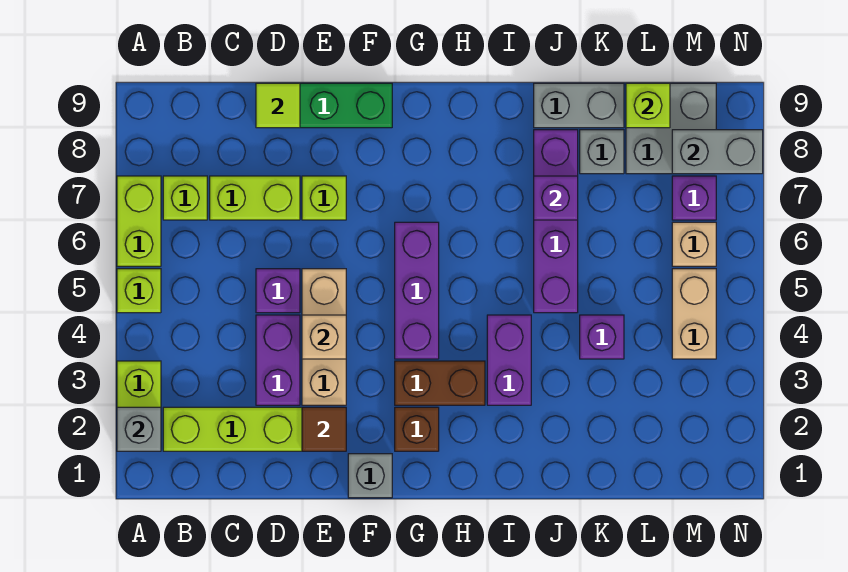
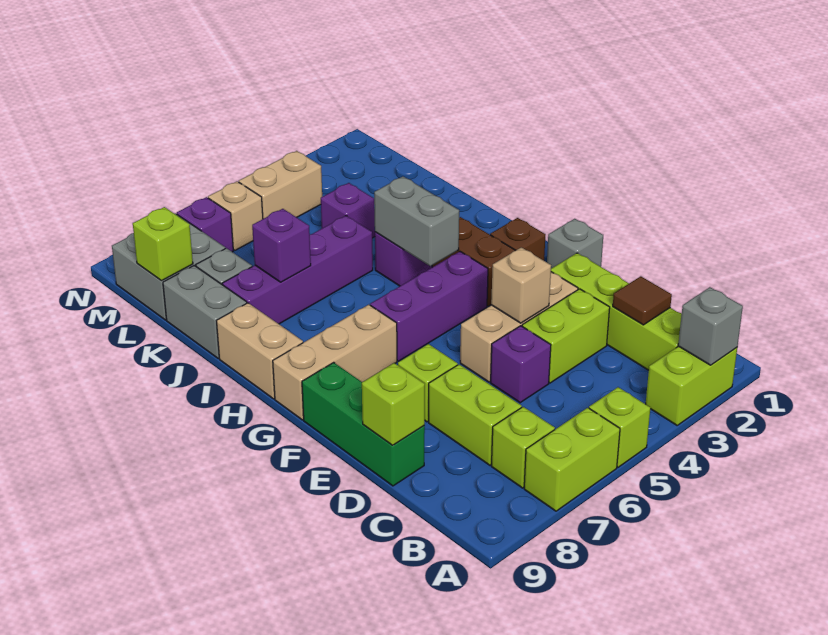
purple brick D3:D4 level 1 -> lime brick D3:D4 level 1
lime tile D9 level 2 -> lime brick D9 level 2
brown tile E2 level 2 -> brown tile C2 level 2
none -> tan brick G7:G9 level 1
none -> tan brick H9:I9 level 1
grey brick M8:N8 level 2 -> grey brick H4:I4 level 2

